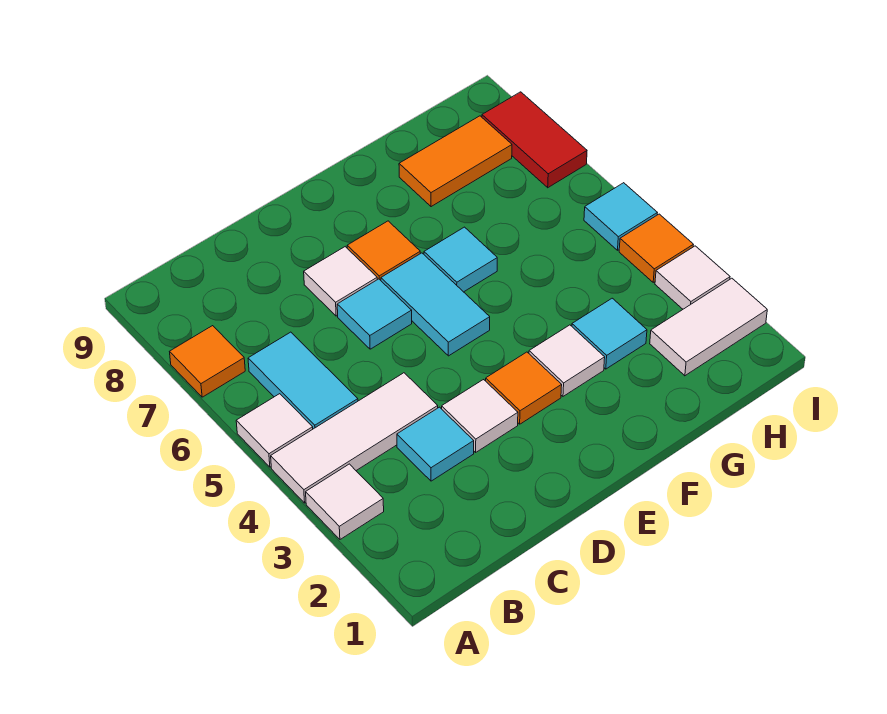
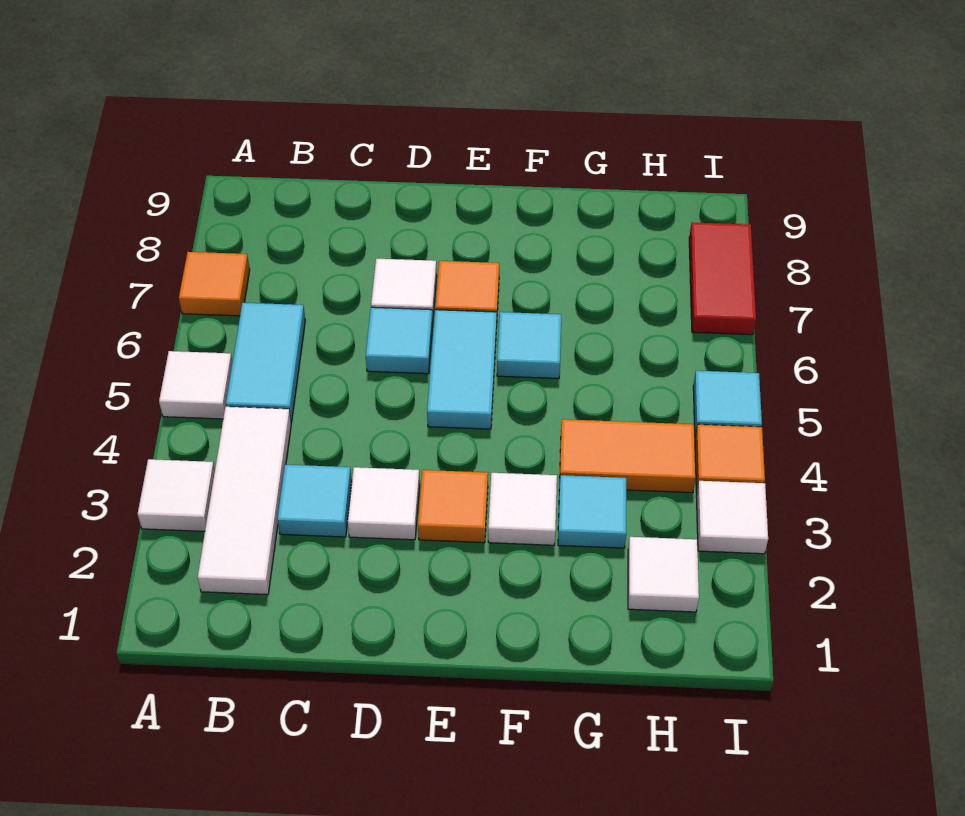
white tile A4:C4 level 1 -> white tile B2:B4 level 1
orange tile G8:H8 level 1 -> orange tile G4:H4 level 1
white tile H2:I2 level 1 -> white tile H2 level 1

